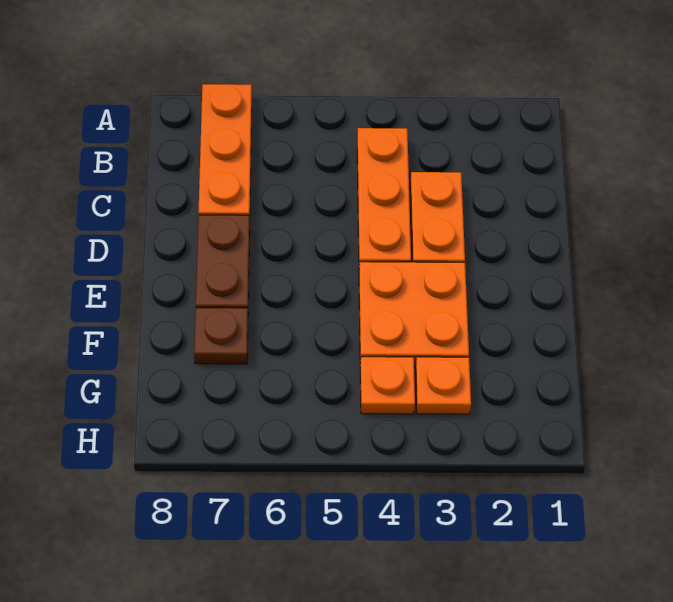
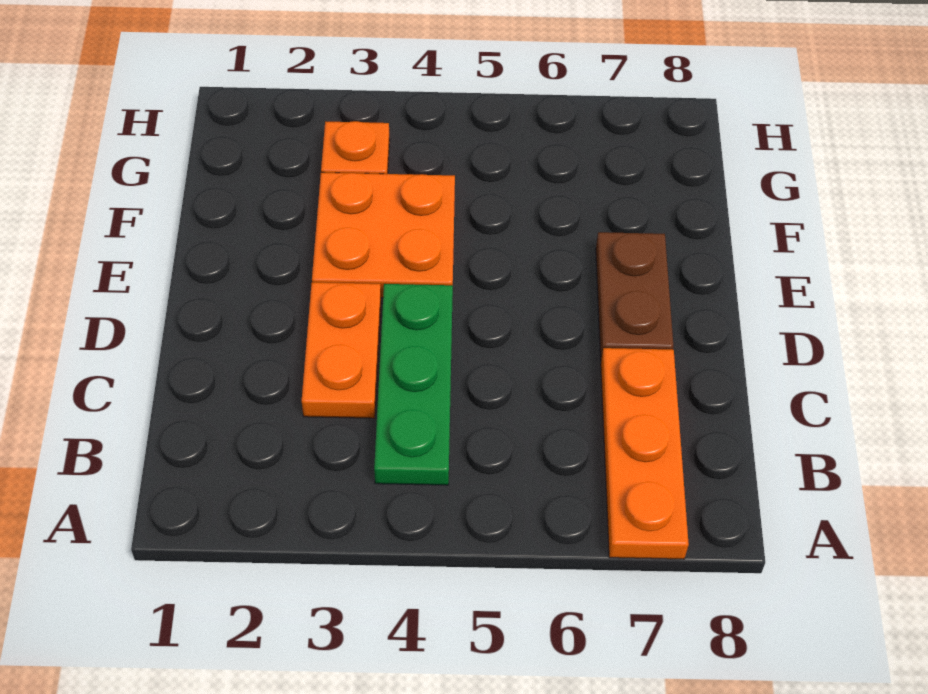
orange plate B4:D4 level 1 -> green plate B4:D4 level 1
brown plate F7 level 1 -> none
orange plate G4 level 1 -> none

